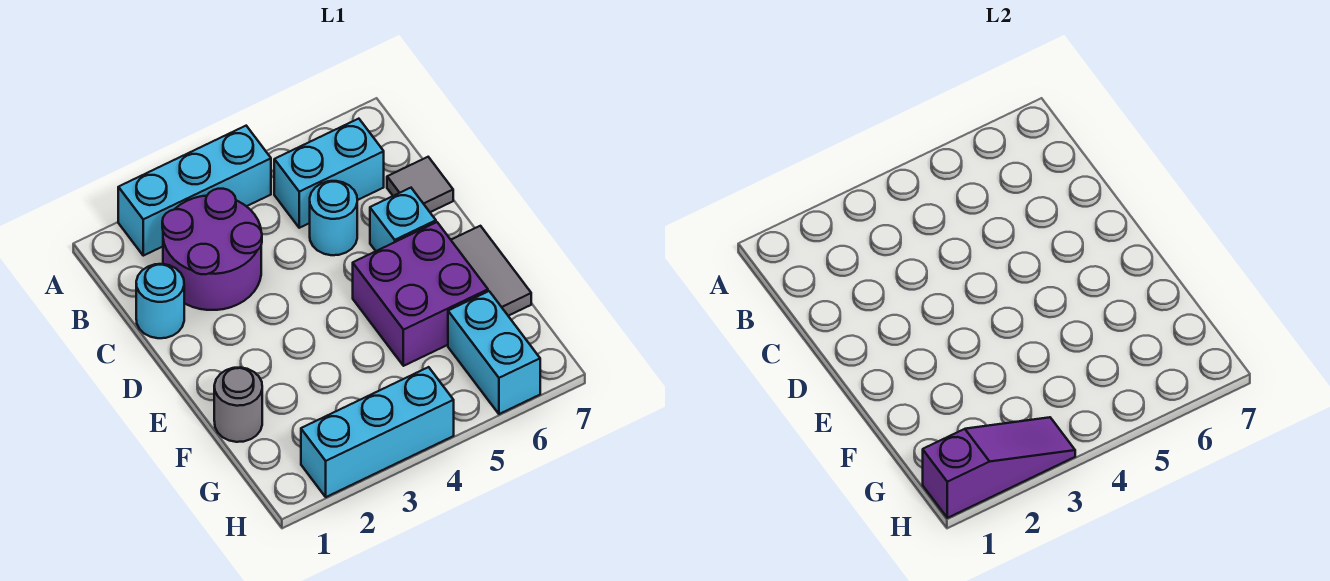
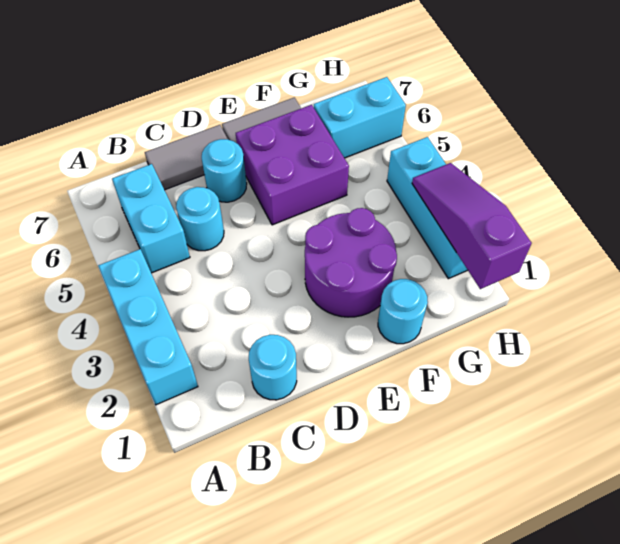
purple round brick B2:C3 level 1 -> purple round brick E2:F3 level 1
grey tile C7 level 1 -> grey tile C7:D7 level 1
cyan brick D6 level 1 -> cyan round brick D6 level 1
grey round brick F1 level 1 -> cyan round brick F1 level 1

